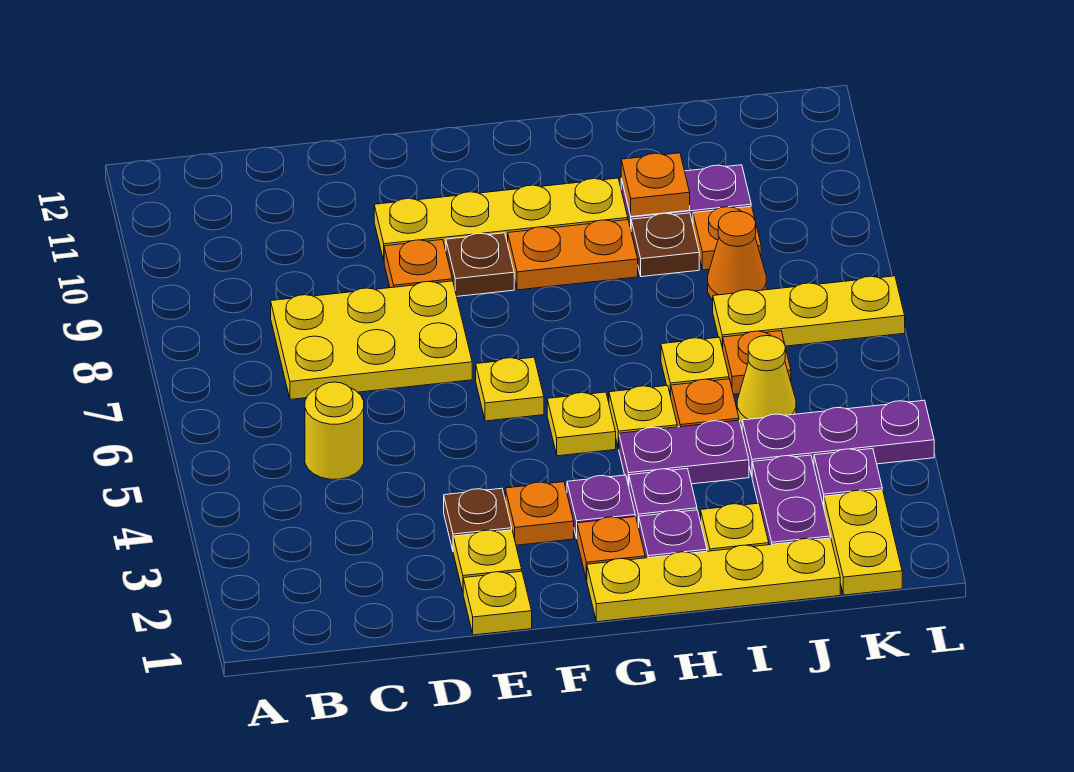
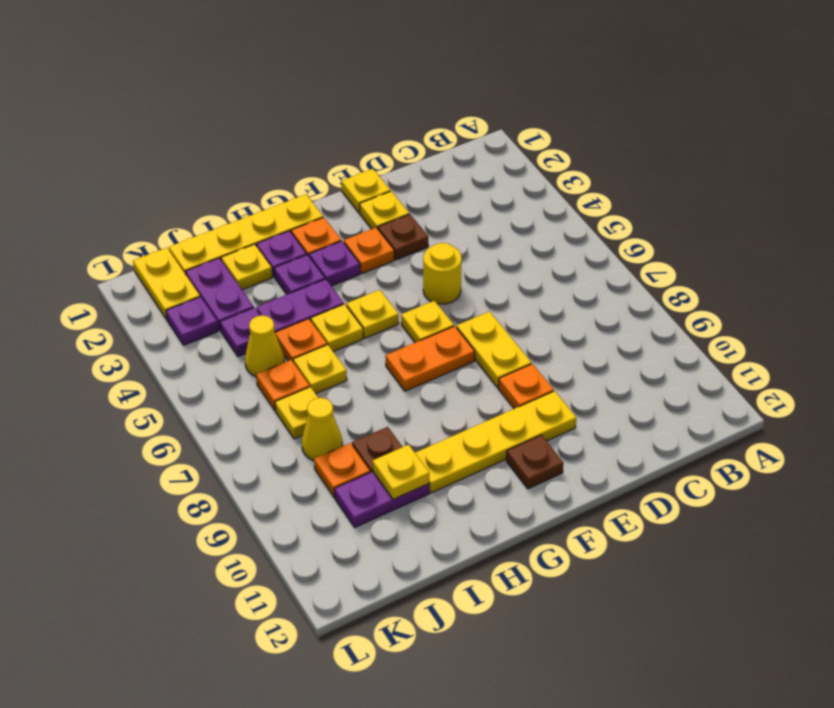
yellow round brick C5 level 1 -> yellow round brick E5 level 1
yellow plate C7:E8 level 1 -> yellow plate E7:E8 level 1
brown plate F9 level 1 -> brown plate F11 level 1
orange plate G9:H9 level 1 -> orange plate F7:G7 level 1
orange plate I10 level 2 -> yellow plate I10 level 2
purple plate J4:L4 level 1 -> purple plate J4 level 1
yellow plate J7:L7 level 1 -> yellow plate J7 level 1
orange cone J8 level 1 -> yellow cone J8 level 1

